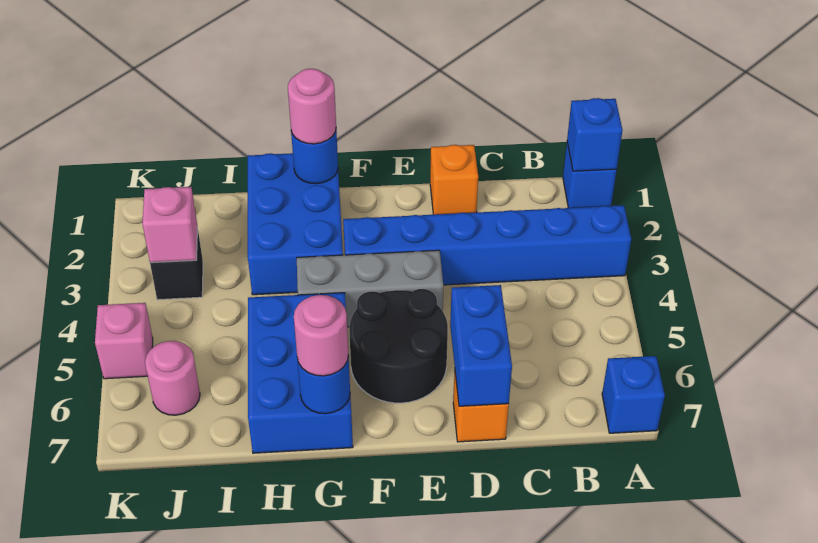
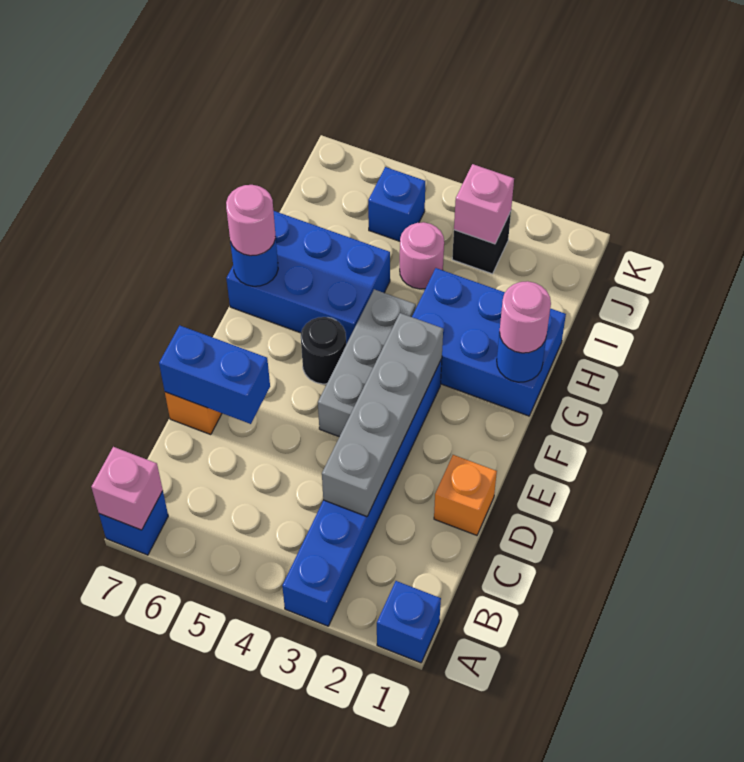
blue brick A1 level 2 -> blue brick J5 level 1
none -> grey brick C3:F3 level 2
black round brick E5:F6 level 1 -> black round brick F5 level 1
pink round brick J6 level 1 -> pink round brick I4 level 1
pink brick K5 level 1 -> pink brick A7 level 2

